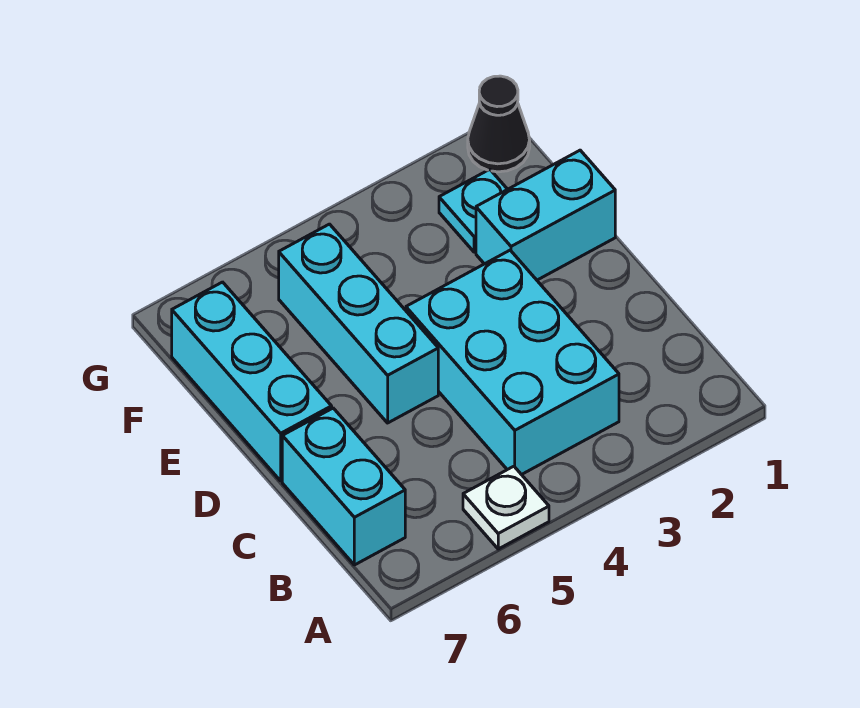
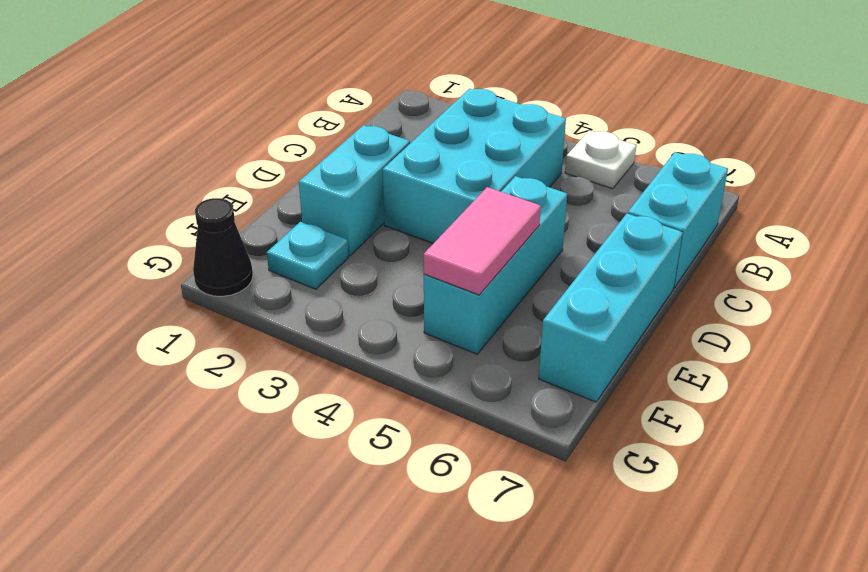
cyan brick E1:E2 level 1 -> cyan brick D2:E2 level 1
none -> pink tile E5:F5 level 2

